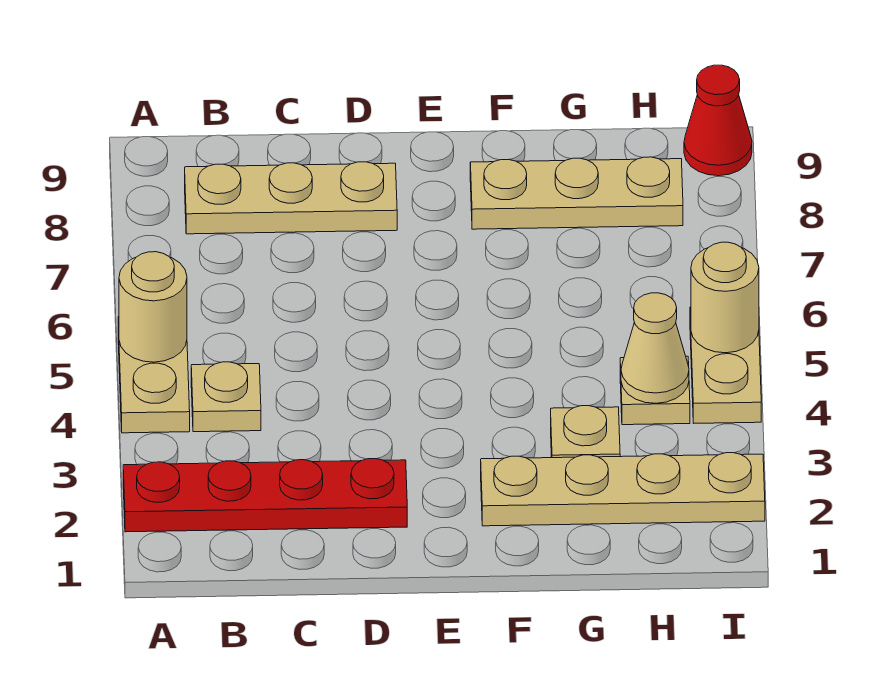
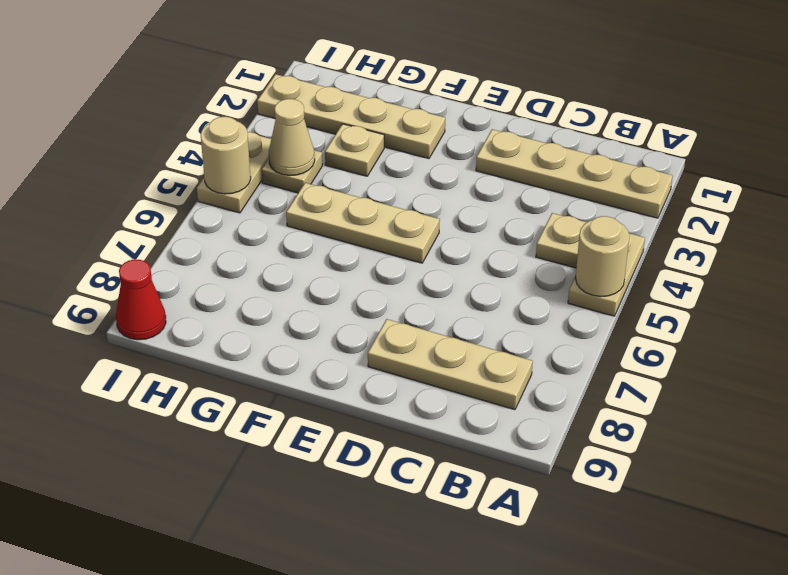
red plate A2:D2 level 1 -> tan plate A2:D2 level 1
tan plate F8:H8 level 1 -> tan plate E5:G5 level 1

